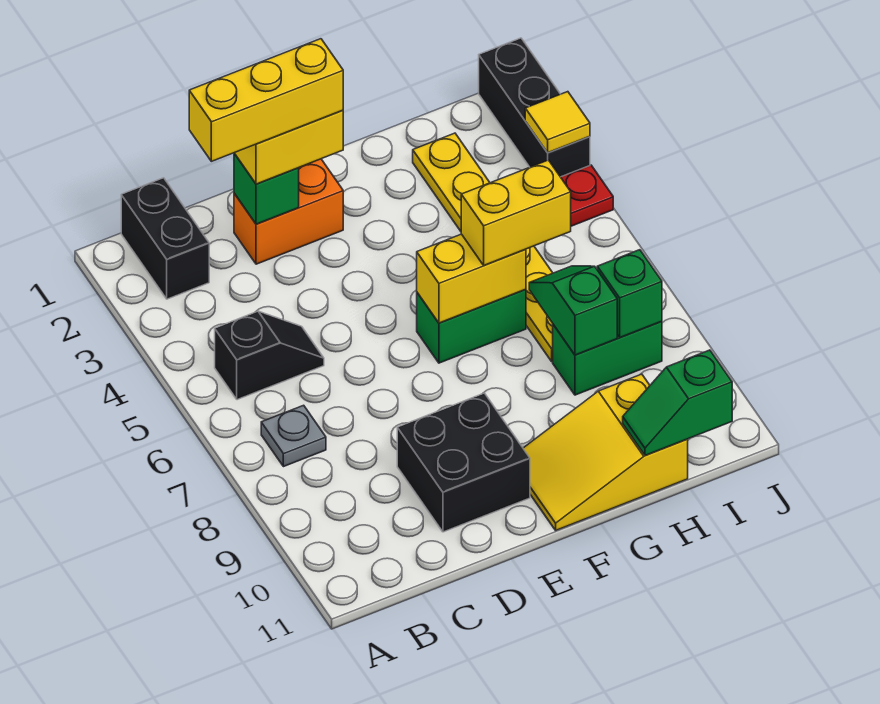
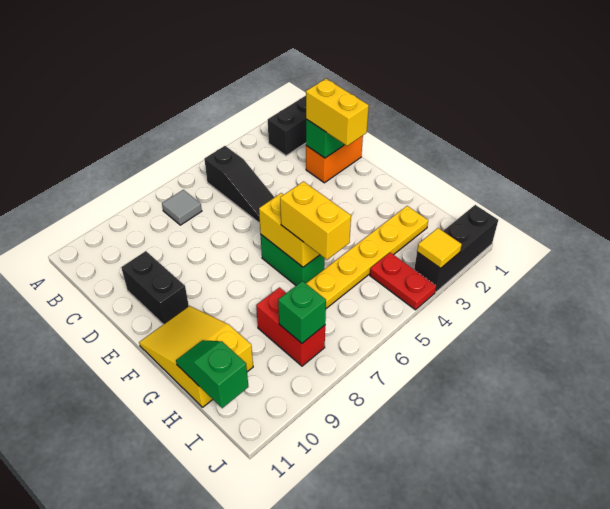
black slope B5:C5 level 1 top B -> black slope B5:D5 level 1 top B
grey plate B7 level 1 -> grey tile B7 level 1
yellow brick C2:E2 level 4 -> none
orange brick D2:E2 level 1 -> orange brick D1:D2 level 1
black brick D9:E10 level 1 -> black brick D10:E10 level 1
green slope H7:H8 level 2 top 8 -> none
green brick H8:I8 level 1 -> red brick H8:I8 level 1

